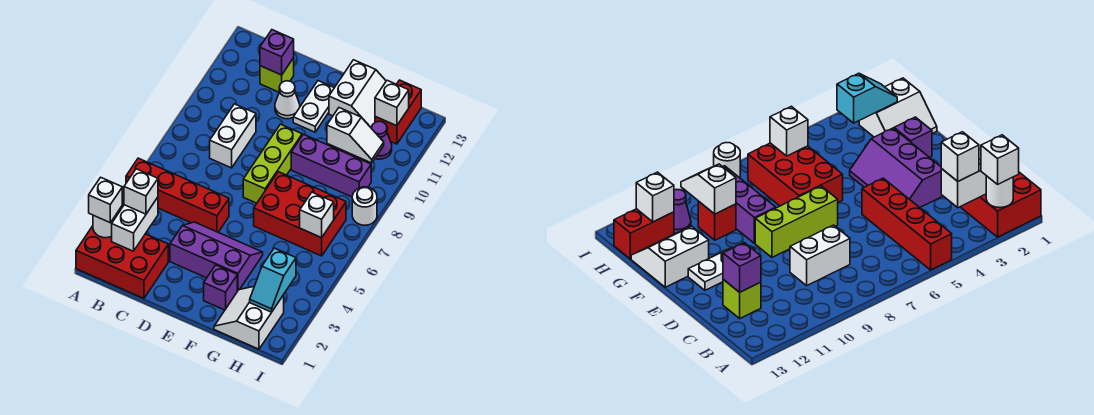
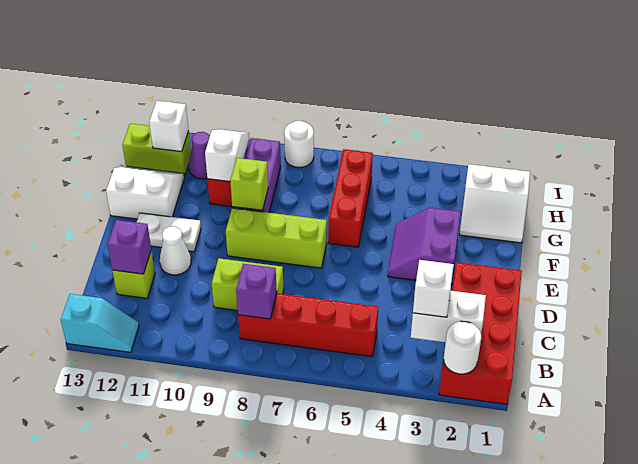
red brick A1:C2 level 1 -> red brick A1:D2 level 1
white brick A2 level 3 -> none
red brick A5:D5 level 1 -> red brick B5:B8 level 1
white brick C8:C9 level 1 -> lime brick C8:C9 level 1
purple slope D3:F4 level 1 top 3 -> purple slope E3:F4 level 1 top 3
purple brick F2 level 1 -> purple brick B8 level 2
red brick F6:H7 level 1 -> red brick F6:H6 level 1
none -> lime brick F9 level 2
cyan slope H2:H3 level 2 top 3 -> cyan slope A12:A13 level 1 top 13
white brick H6 level 2 -> none
red brick H12:H13 level 1 -> lime brick H12:H13 level 1

